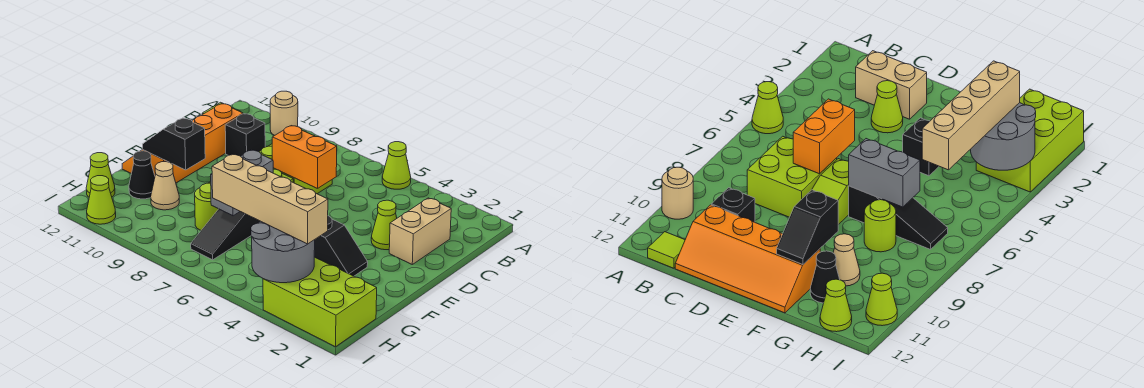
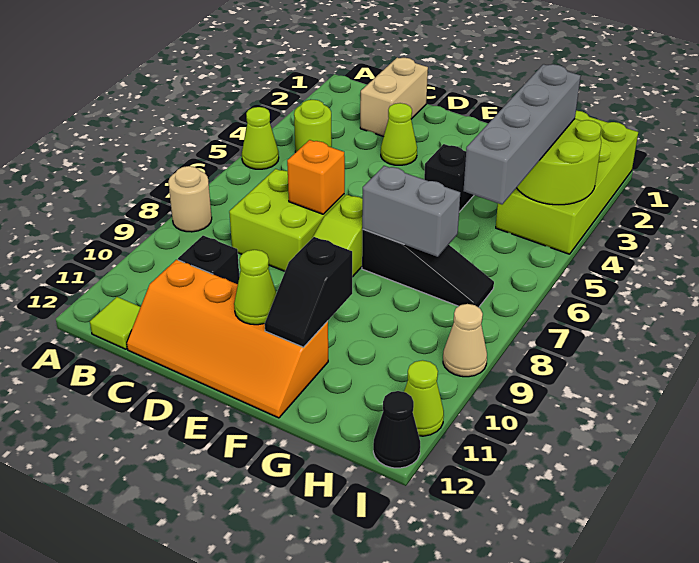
tan round brick A10 level 1 -> tan round brick A8 level 1
tan brick C2:D2 level 1 -> tan brick C1:C2 level 1
orange brick D6:D7 level 2 -> orange brick D7 level 2
lime round brick G8 level 1 -> lime round brick B4 level 1
tan cone G10 level 1 -> tan cone I9 level 1
black cone G11 level 1 -> black cone I12 level 1
lime brick H1:I3 level 1 -> lime brick H1:I4 level 1
grey round brick H3:I4 level 2 -> lime round brick H3:I4 level 2
tan brick H3:H6 level 3 -> grey brick H3:H6 level 3
lime cone H12 level 1 -> lime cone E11 level 2

